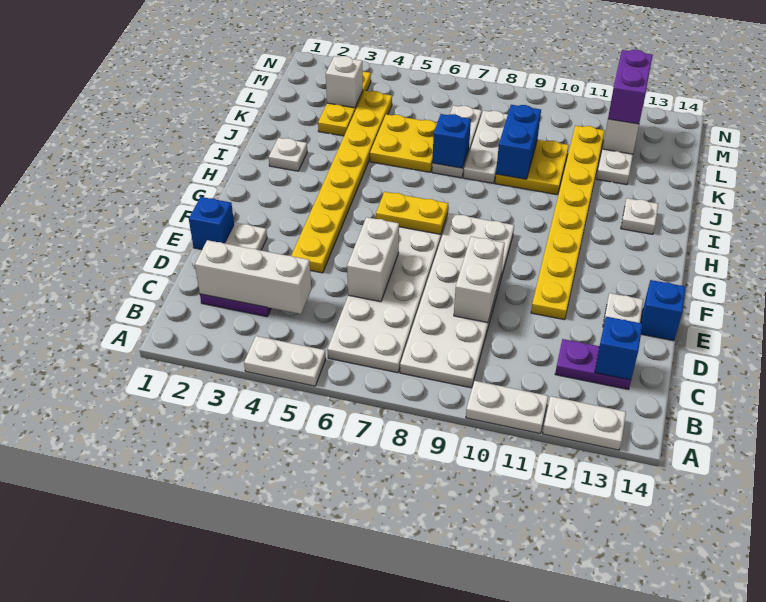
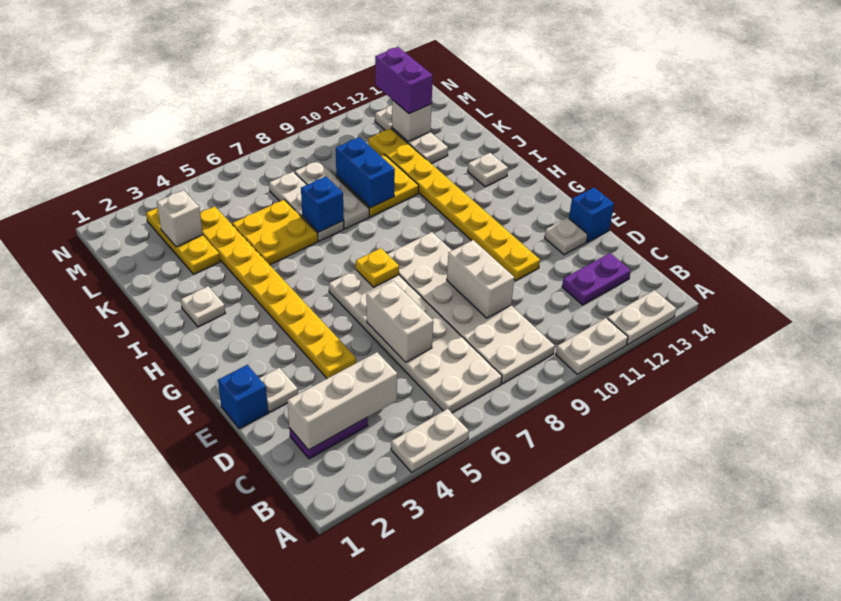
blue brick C13 level 2 -> none
yellow plate G6:G7 level 2 -> yellow plate G7 level 2

